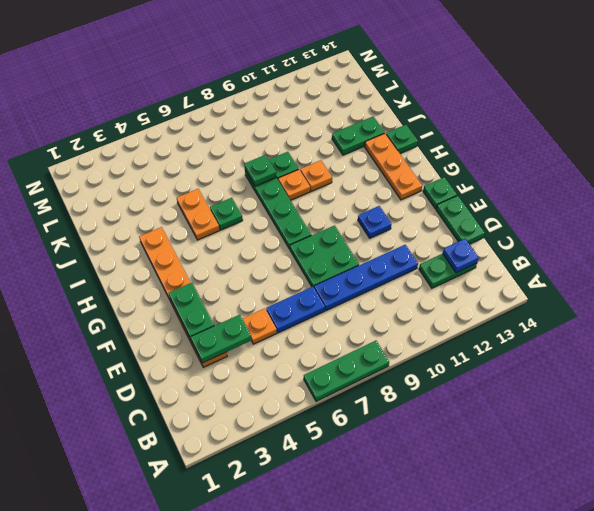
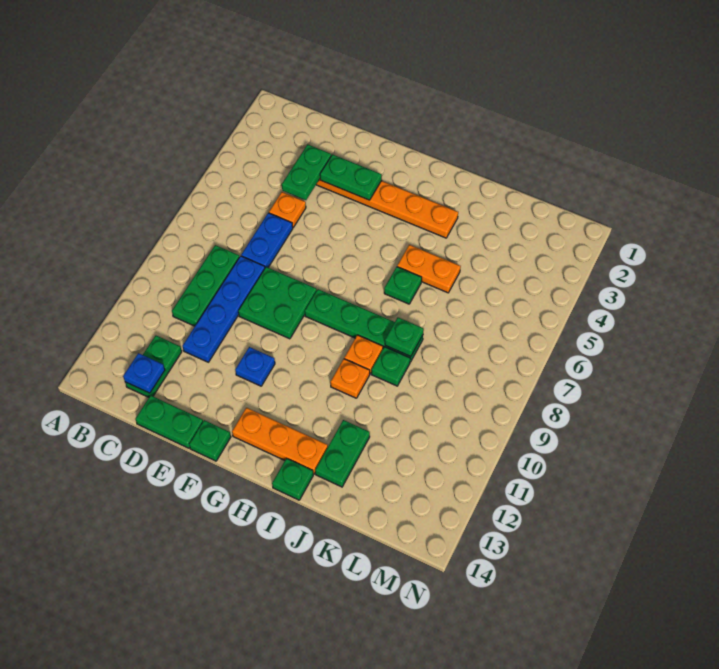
green plate A6:A8 level 1 -> green plate C8:C10 level 1

